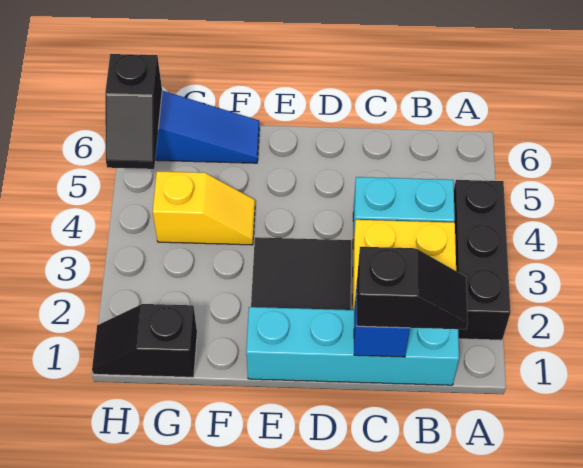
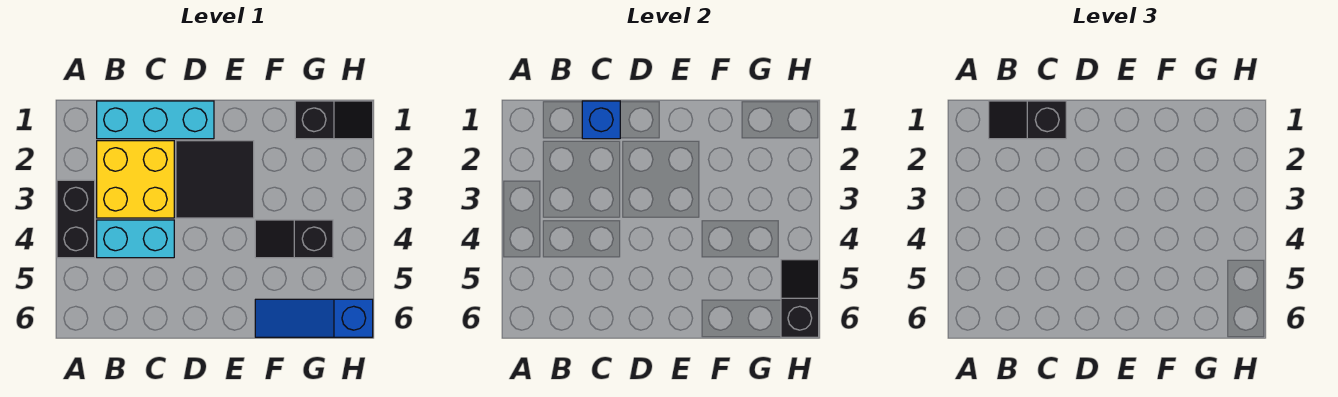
black brick A2:A4 level 1 -> black brick A3:A4 level 1
cyan brick B1:E1 level 1 -> cyan brick B1:D1 level 1
yellow slope F4:G4 level 1 top G -> black slope F4:G4 level 1 top G

